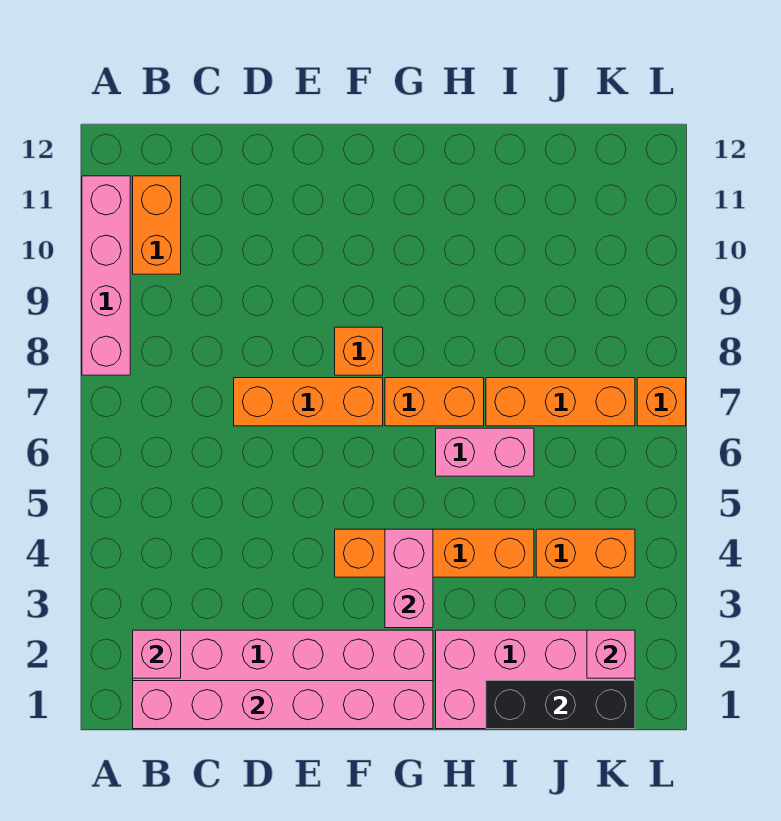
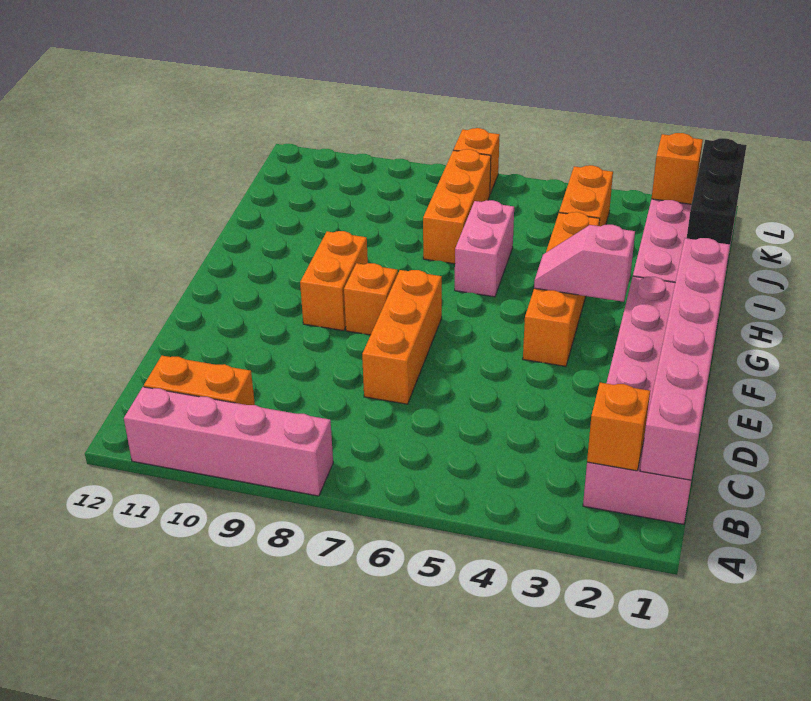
pink brick B2 level 2 -> orange brick B2 level 2
pink brick G3:G4 level 2 -> pink slope G3:G4 level 2 top 3
orange brick G7:H7 level 1 -> orange brick F9:G9 level 1
pink brick K2 level 2 -> orange brick K2 level 2

